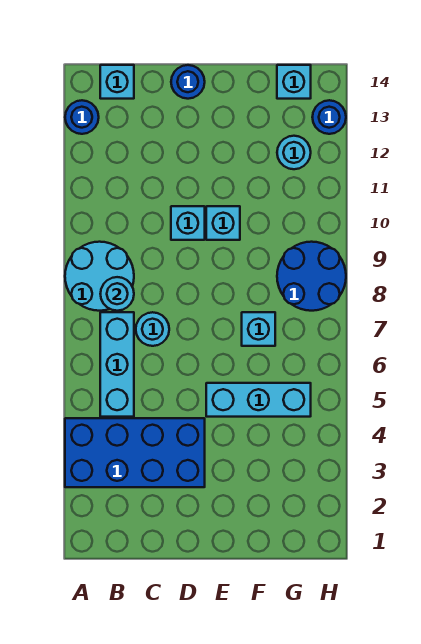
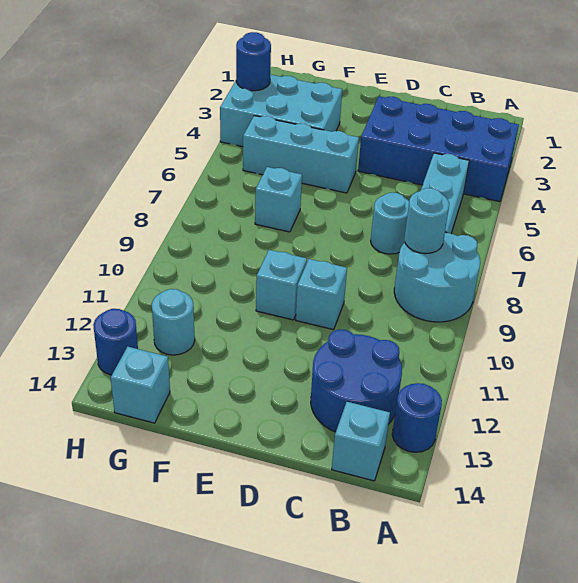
blue round brick D14 level 1 -> blue round brick H3 level 2
none -> cyan brick F3:H4 level 1
blue round brick G8:H9 level 1 -> blue round brick B12:C13 level 1

